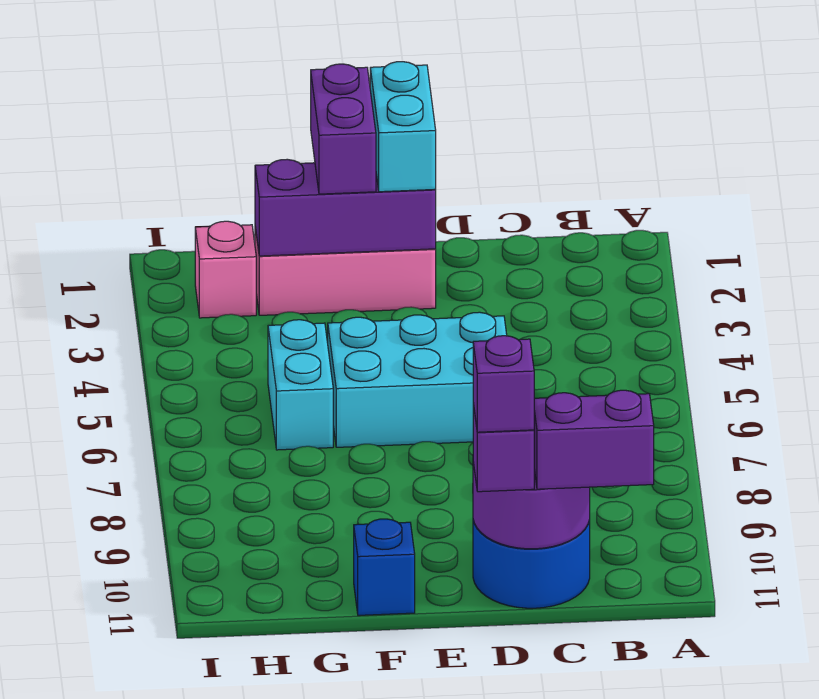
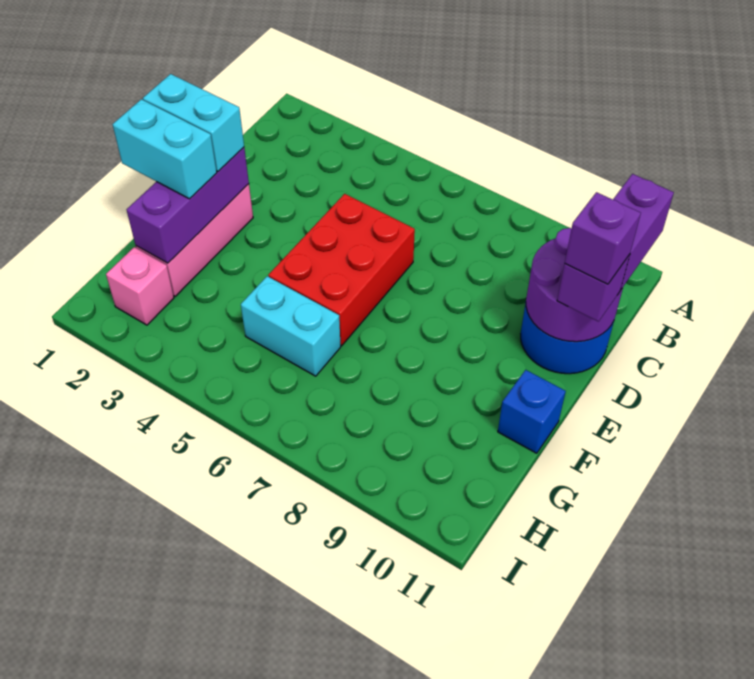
cyan brick D5:F6 level 1 -> red brick D5:F6 level 1
purple brick F1:F2 level 3 -> cyan brick F1:F2 level 3

